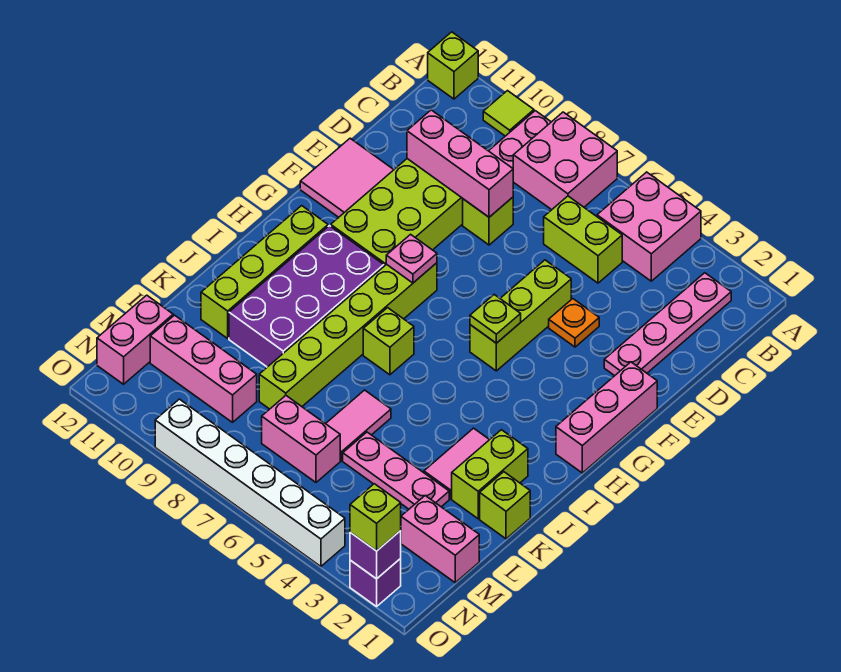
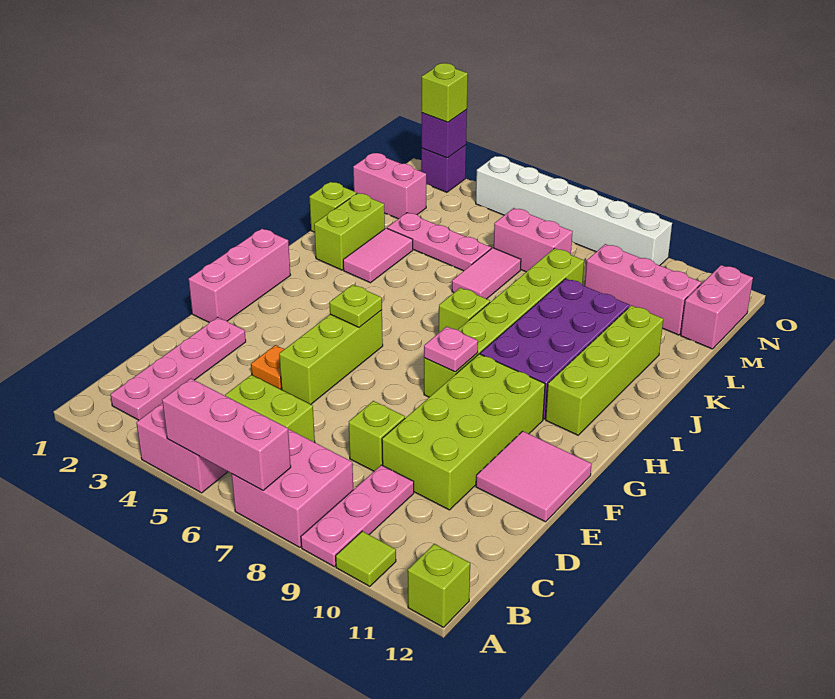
pink brick D8:D10 level 2 -> pink brick A5:A7 level 2

